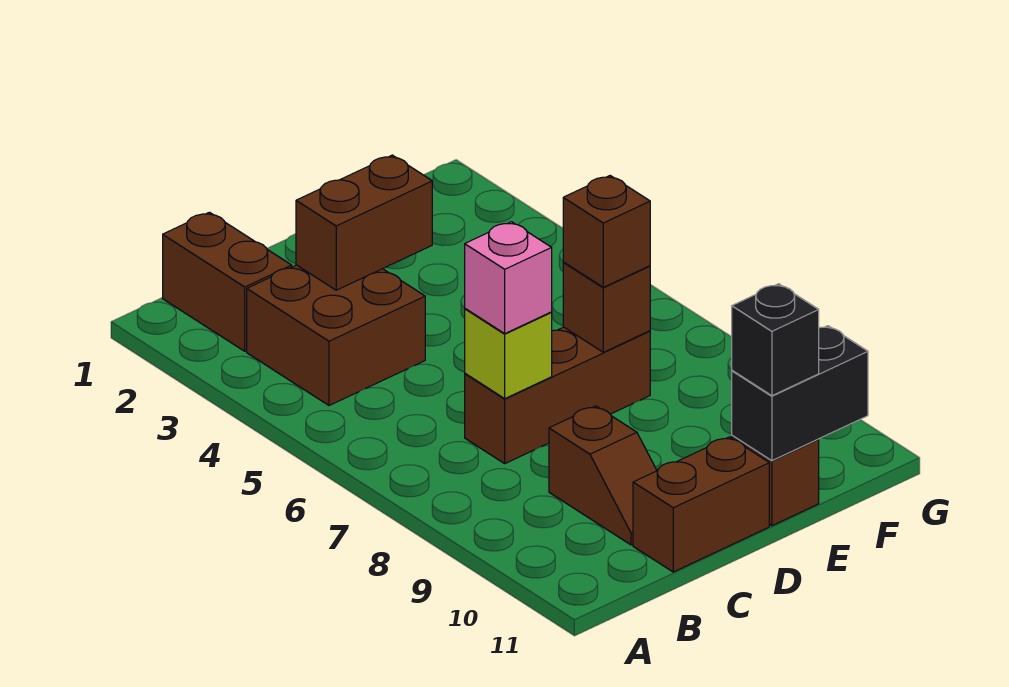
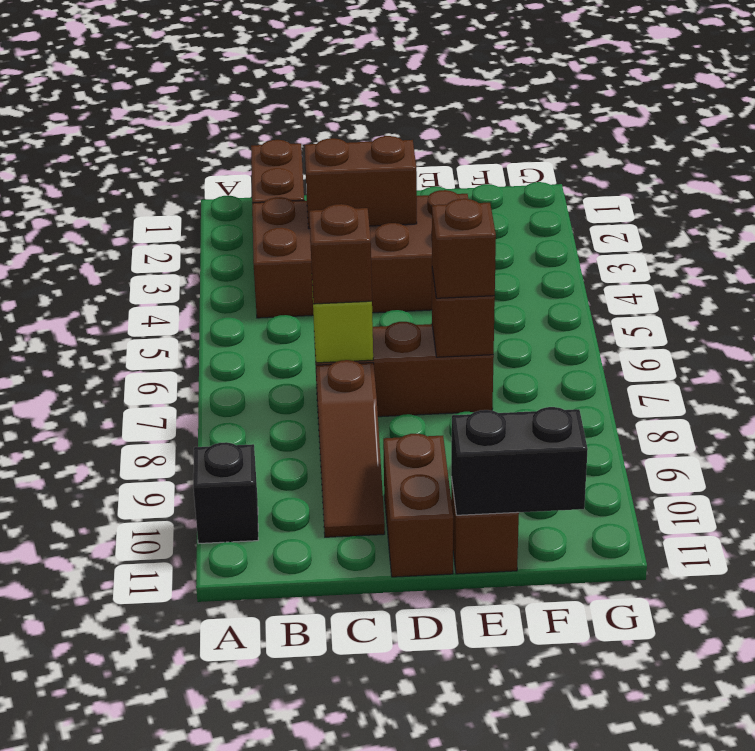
brown brick B3:C4 level 1 -> brown brick B3:E4 level 1
pink brick C7 level 3 -> brown brick C7 level 3
brown slope C9:C10 level 1 top 9 -> brown slope C8:C10 level 1 top 8
brown brick C11:D11 level 1 -> brown brick D10:D11 level 1
black brick E11 level 3 -> black brick A10 level 1

